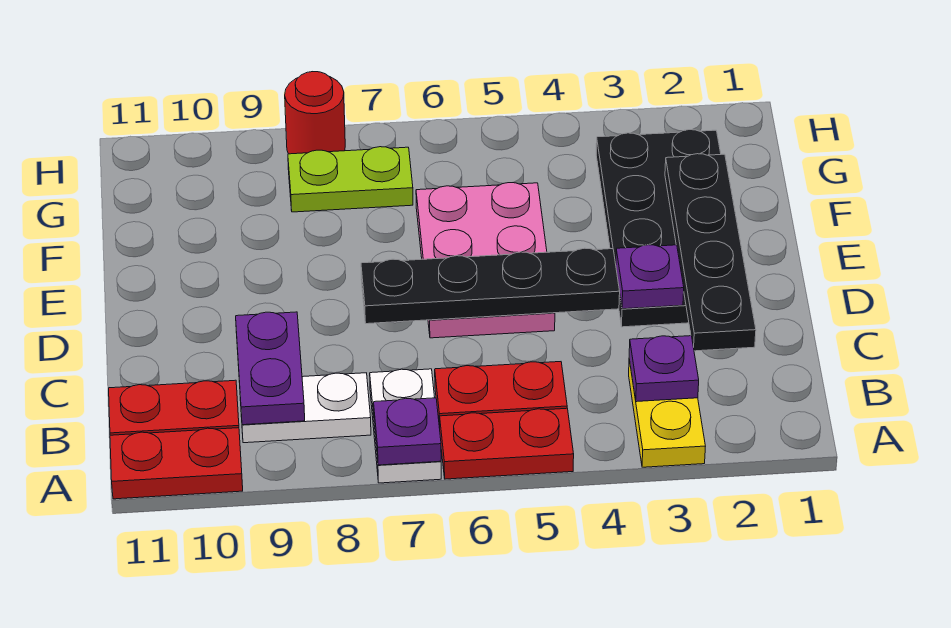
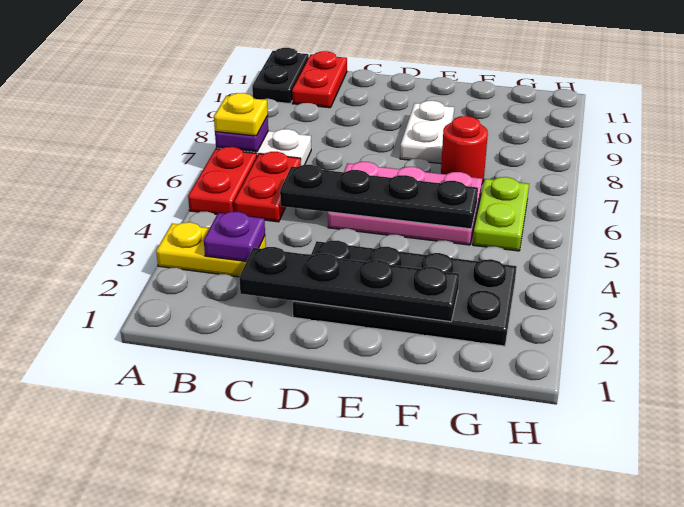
none -> yellow plate A7 level 3
red plate A10:A11 level 1 -> black plate A10:A11 level 1
white plate B8:B9 level 1 -> white plate E8:E9 level 1
purple plate B9:C9 level 2 -> none
purple plate D3 level 2 -> none
black plate D4:D7 level 2 -> black plate C5:F5 level 2
lime plate G7:G8 level 1 -> lime plate G5:G6 level 1
red round brick H8 level 1 -> red round brick F7 level 1

